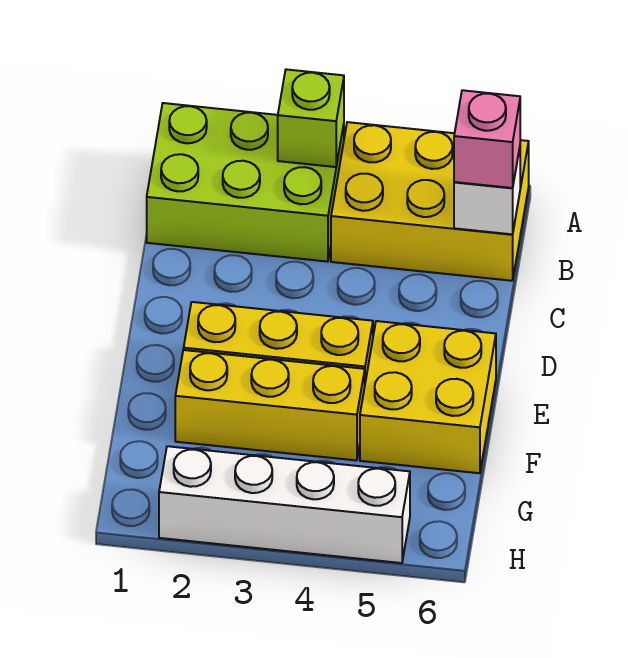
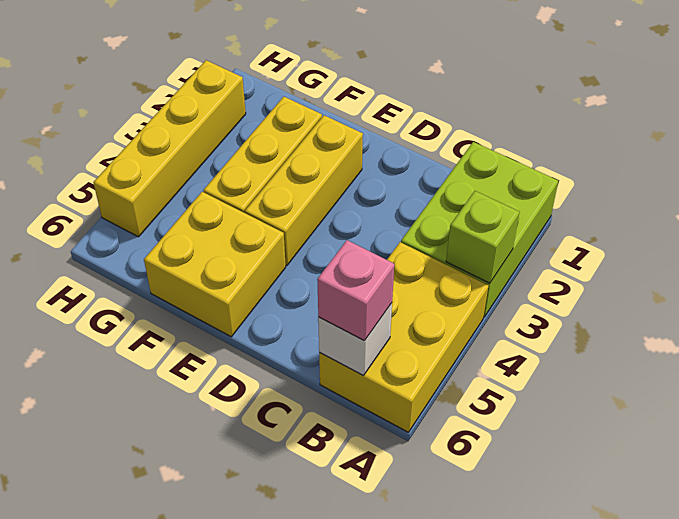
white brick H2:H5 level 1 -> yellow brick H2:H5 level 1

